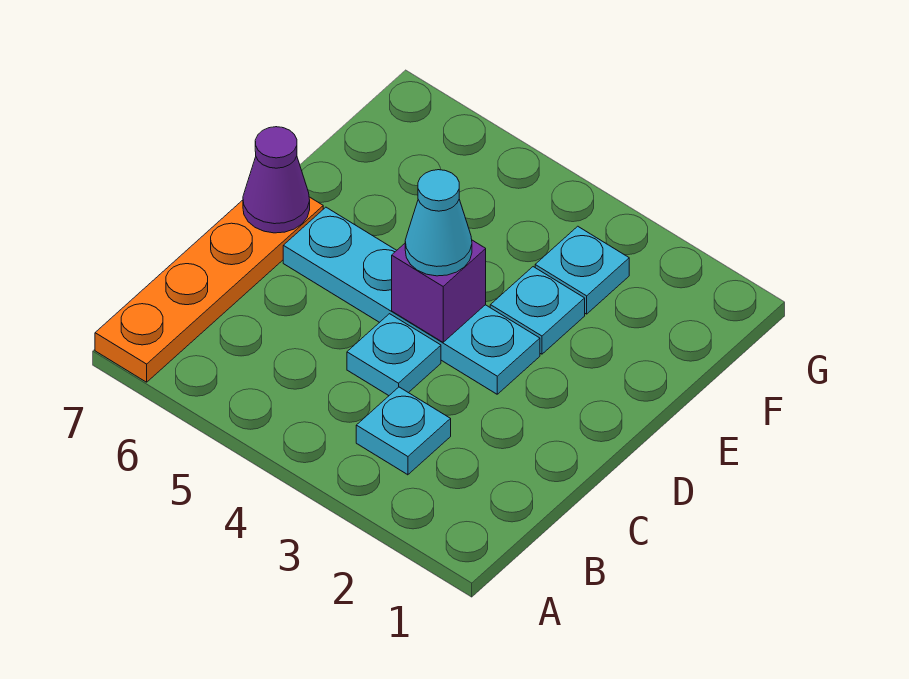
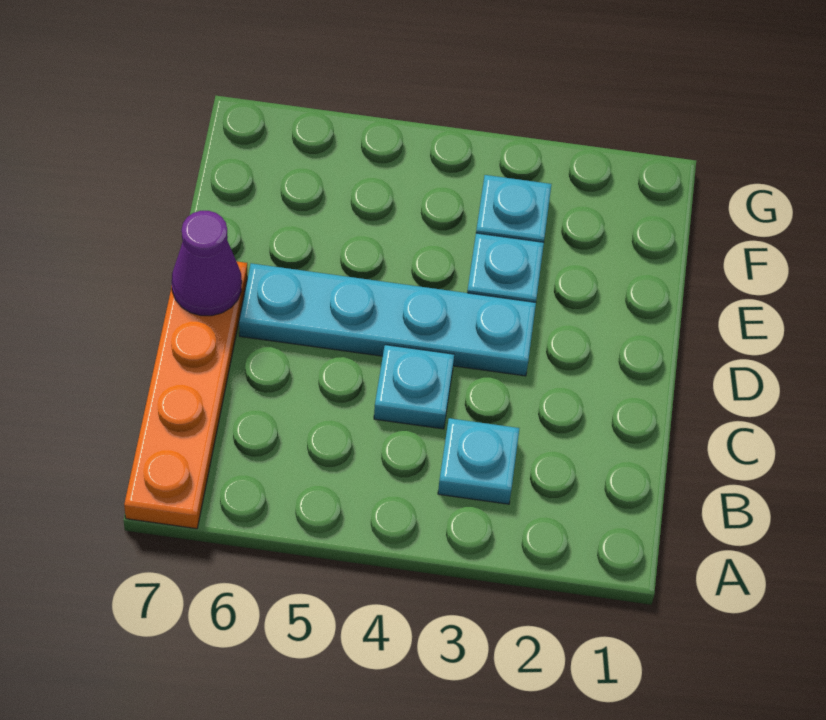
purple brick D4 level 2 -> none
cyan cone D4 level 3 -> none

